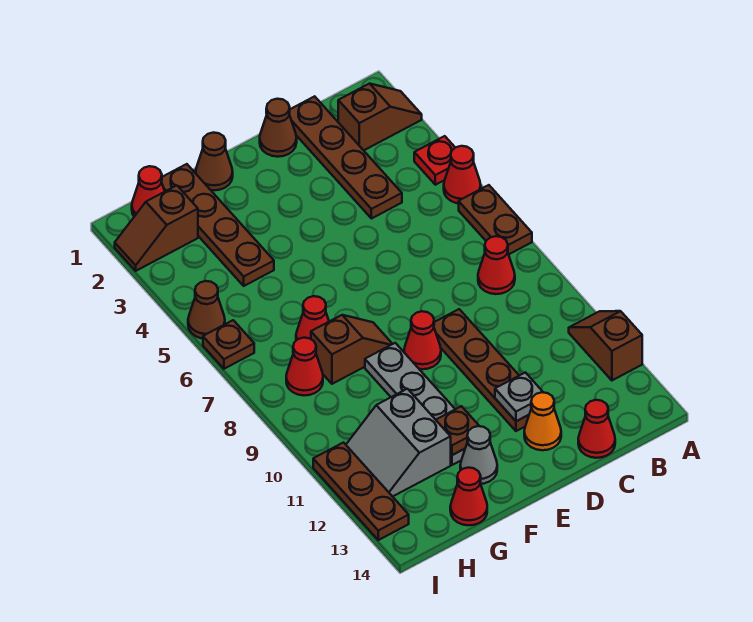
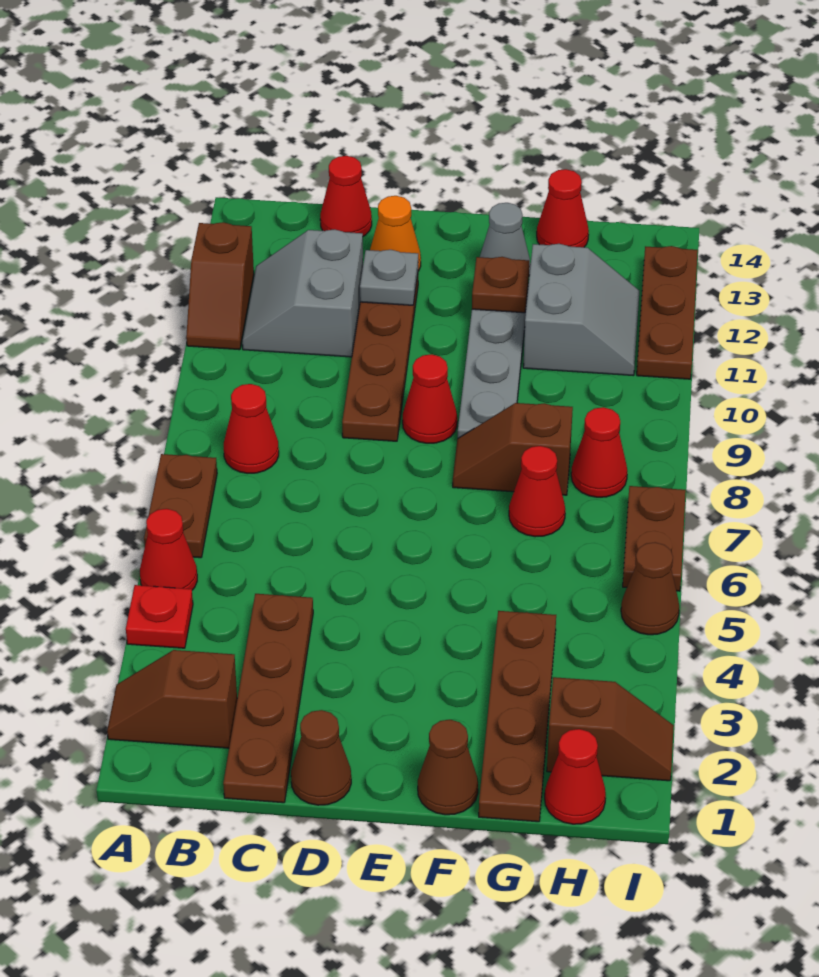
none -> grey slope B11:C12 level 1 top C
brown plate I6 level 1 -> brown plate I6:I7 level 1

